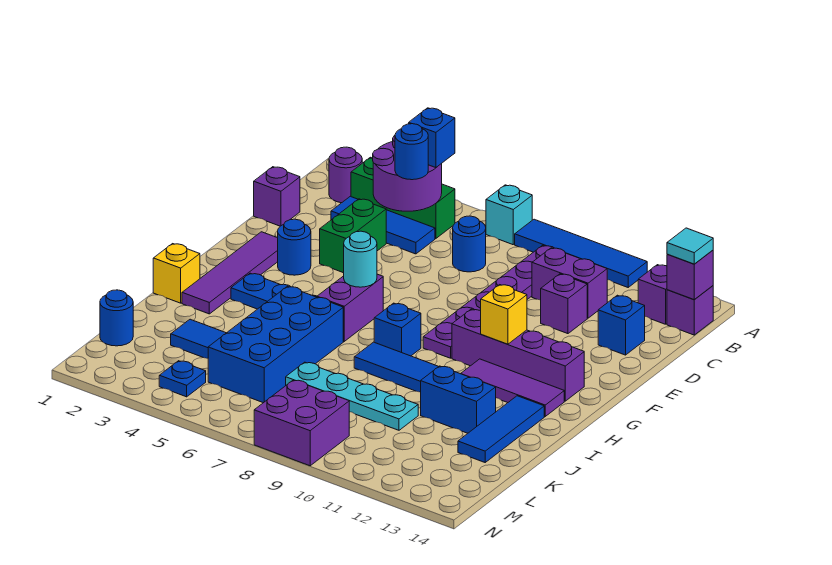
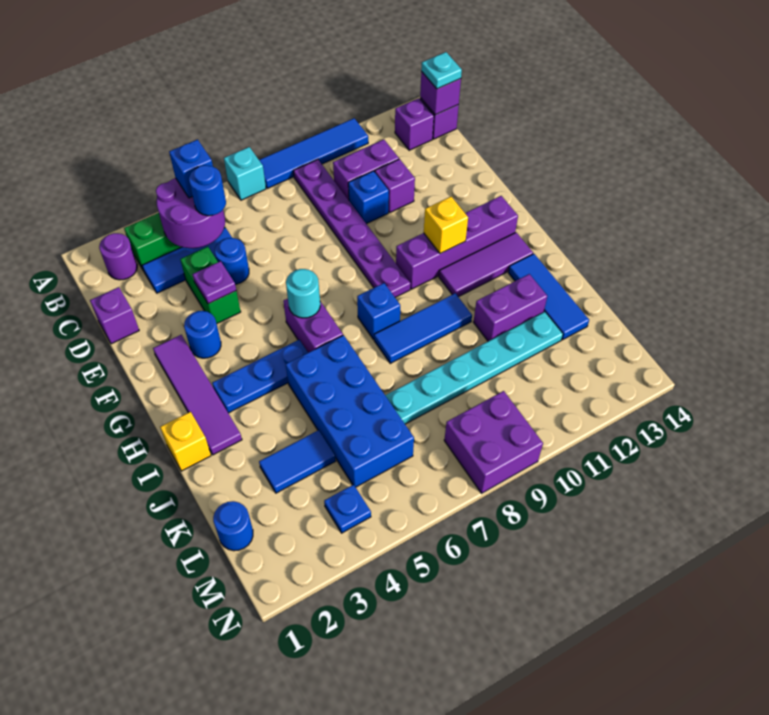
cyan tile B14 level 3 -> cyan plate B14 level 3
blue round brick C7 level 1 -> blue round brick D5 level 1
blue brick D13 level 1 -> blue brick D10 level 1
none -> purple plate E4 level 2
blue brick J11:J12 level 1 -> purple brick J11:J12 level 1
cyan plate K7:K10 level 1 -> cyan plate K7:K12 level 1

